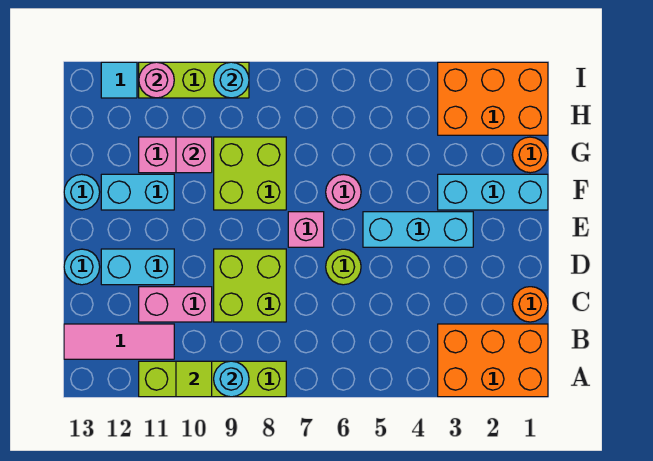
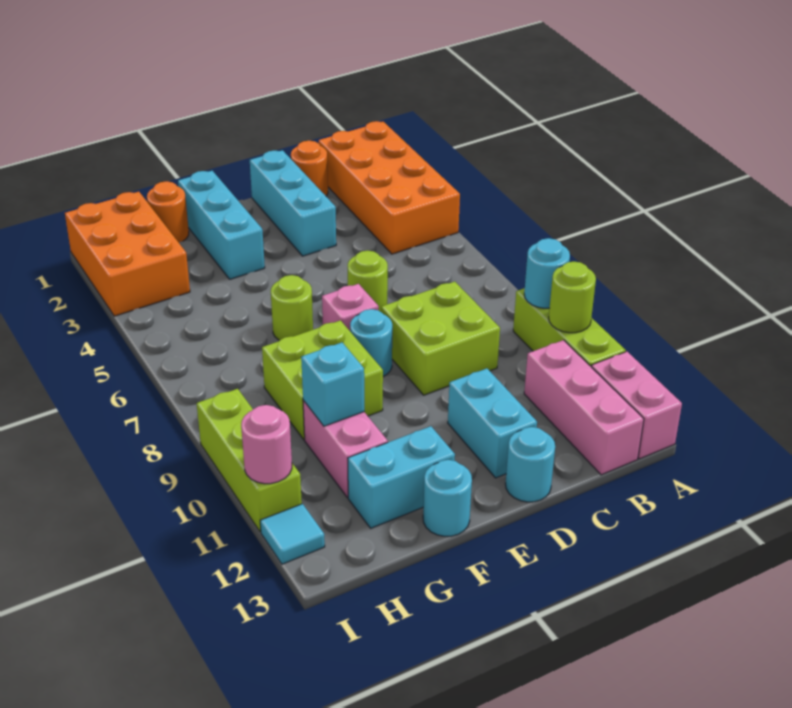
orange brick A1:B3 level 1 -> orange brick A1:B4 level 1
lime brick A8:A11 level 1 -> lime brick A9:A11 level 1
lime tile A10 level 2 -> lime round brick A10 level 2
pink tile B11:B13 level 1 -> pink brick B11:B13 level 1
pink brick C10:C11 level 1 -> pink brick A12:A13 level 1
cyan brick E3:E5 level 1 -> cyan brick D1:D3 level 1
pink round brick F6 level 1 -> lime round brick F6 level 1
cyan brick F11:F12 level 1 -> cyan brick F12:G12 level 1
pink brick G10 level 2 -> cyan brick G10 level 2
cyan round brick I9 level 2 -> cyan round brick E8 level 1

